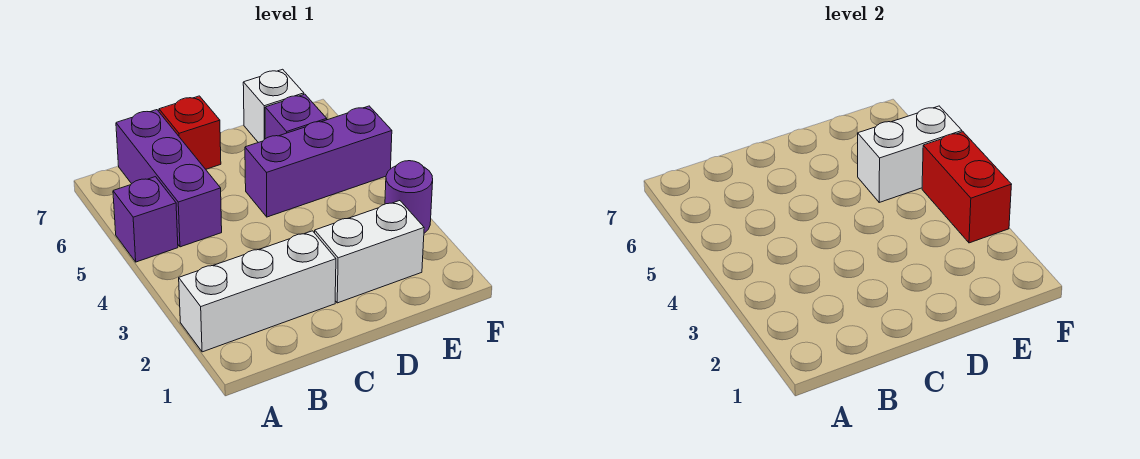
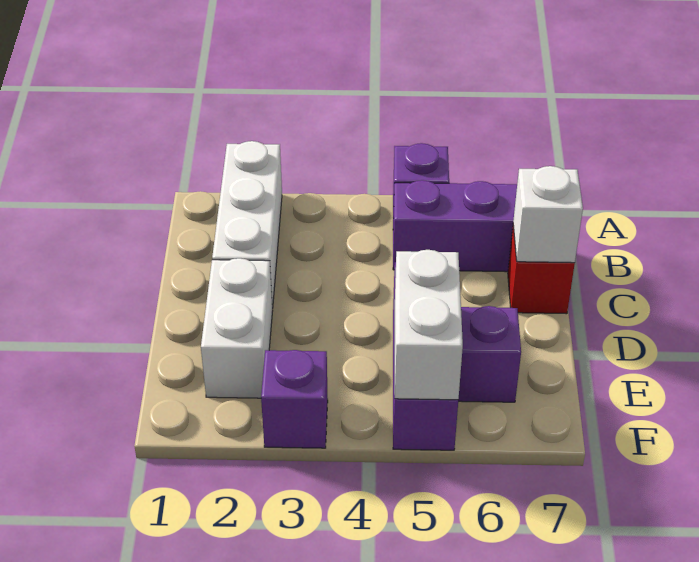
white brick E7 level 1 -> white brick C7 level 2
purple round brick F3 level 1 -> purple brick F3 level 1
red brick F3:F4 level 2 -> none

